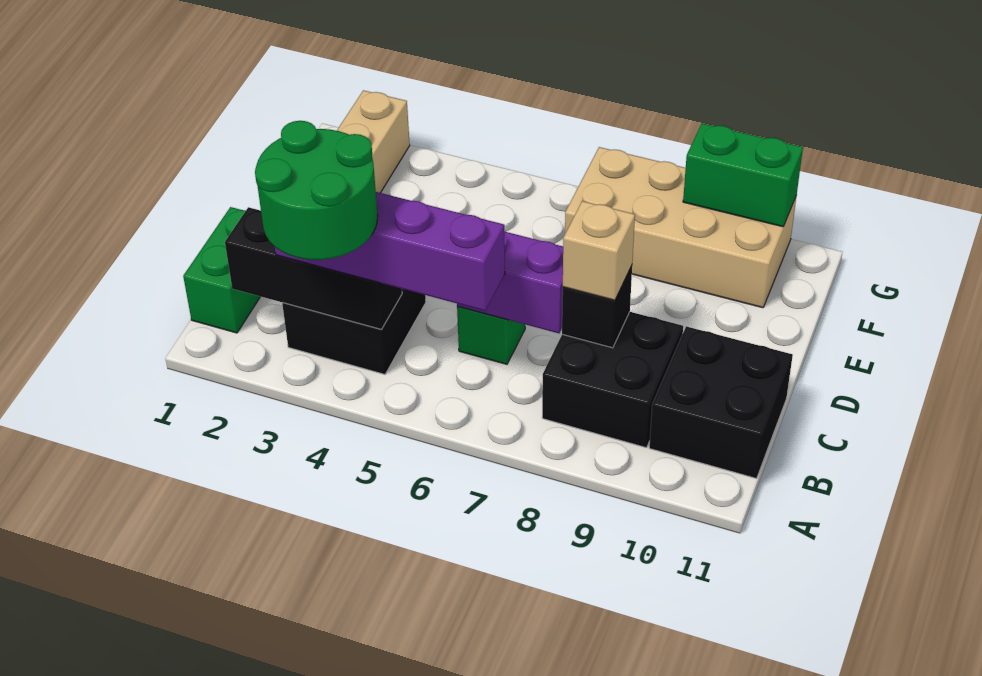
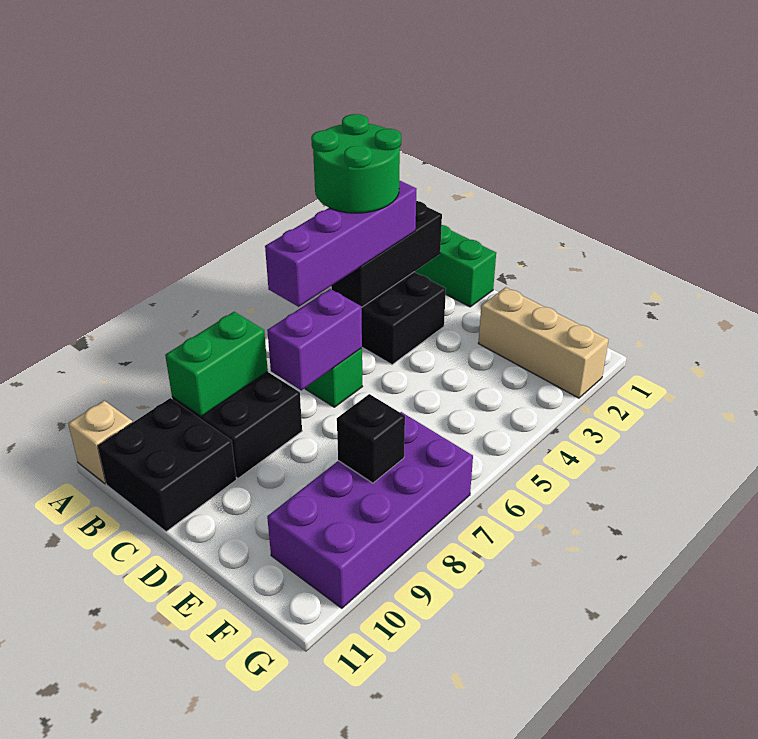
black brick C8 level 2 -> black brick F8 level 2
tan brick C8 level 3 -> tan brick A11 level 1
tan brick F7:G10 level 1 -> purple brick F7:G10 level 1
green brick G9:G10 level 2 -> green brick B8:B9 level 2

